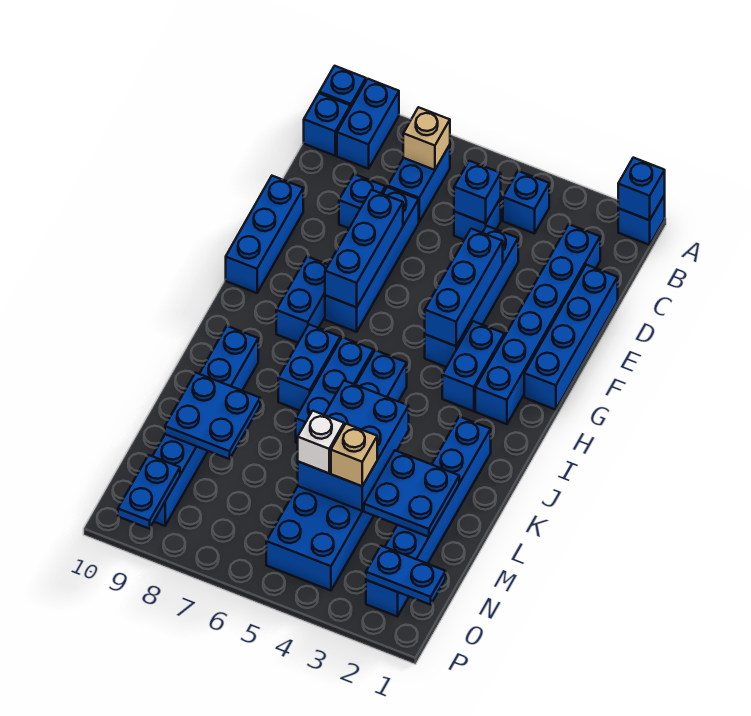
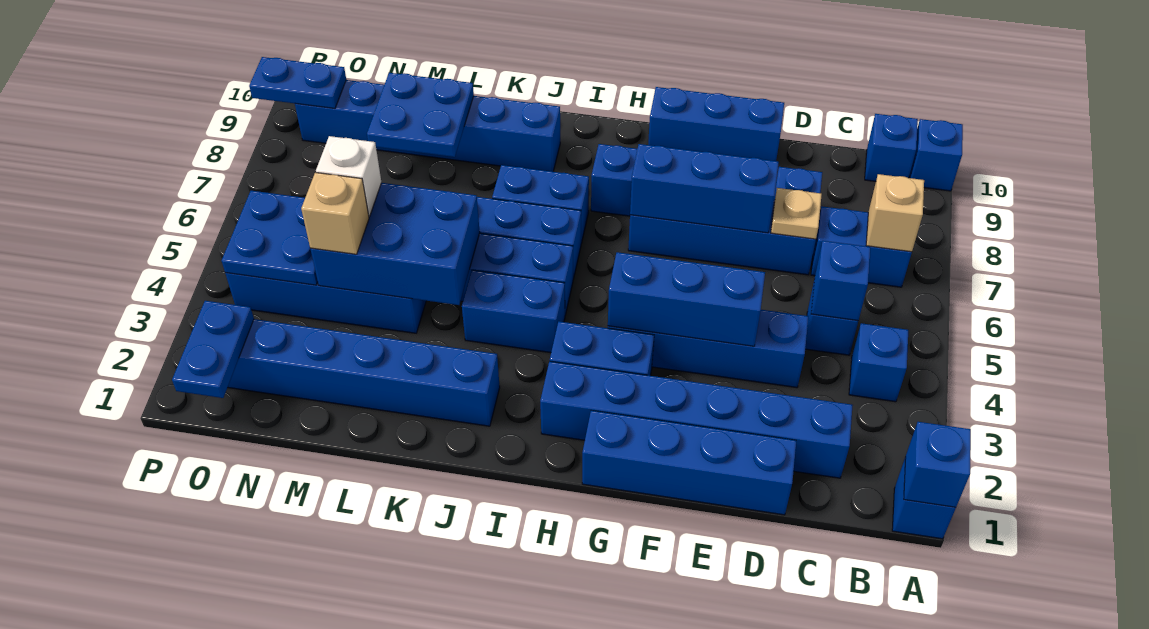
blue brick A9:B9 level 1 -> blue brick I4:J4 level 1
none -> tan plate D7 level 2
blue plate L2:M3 level 2 -> blue plate N4:O5 level 2

